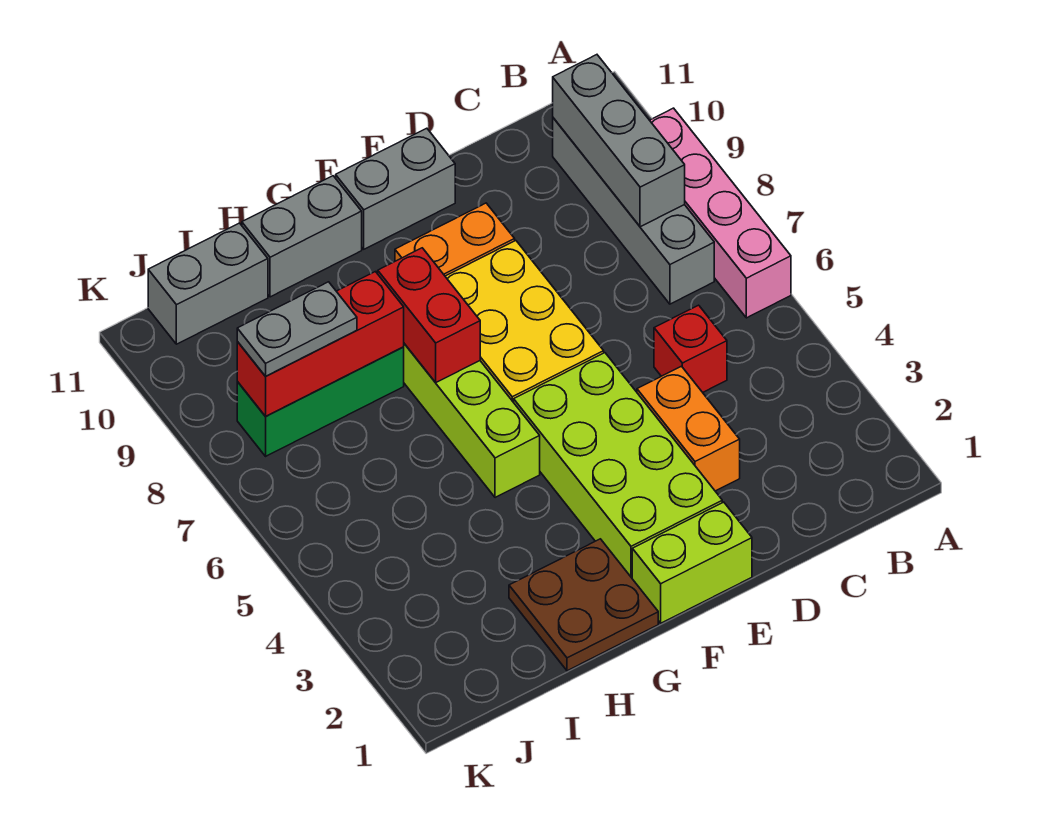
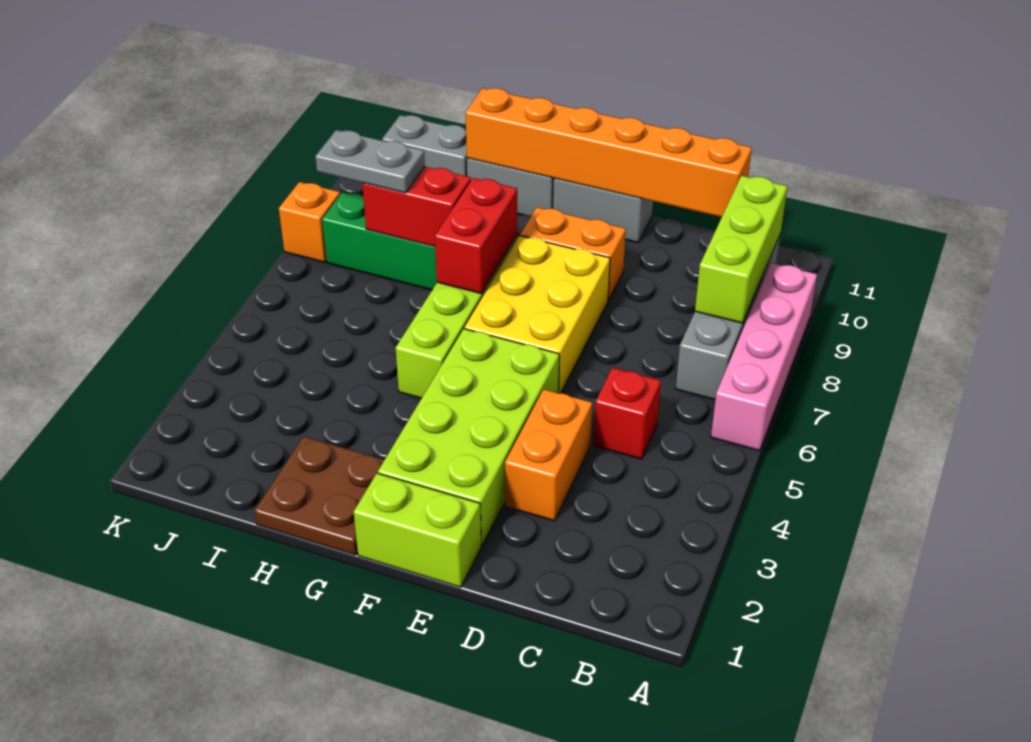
grey brick B8:B10 level 2 -> lime brick B8:B10 level 2
none -> orange brick C11:H11 level 2
red brick H8:J8 level 2 -> red brick H8:I8 level 2
none -> orange brick K8 level 1

